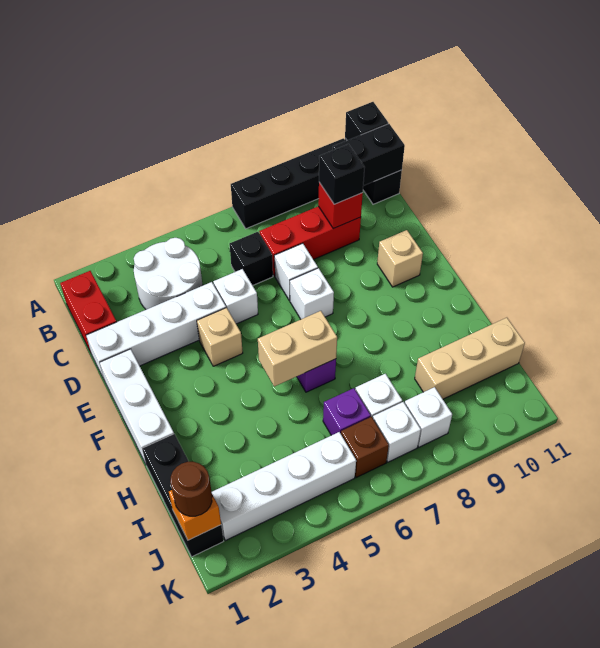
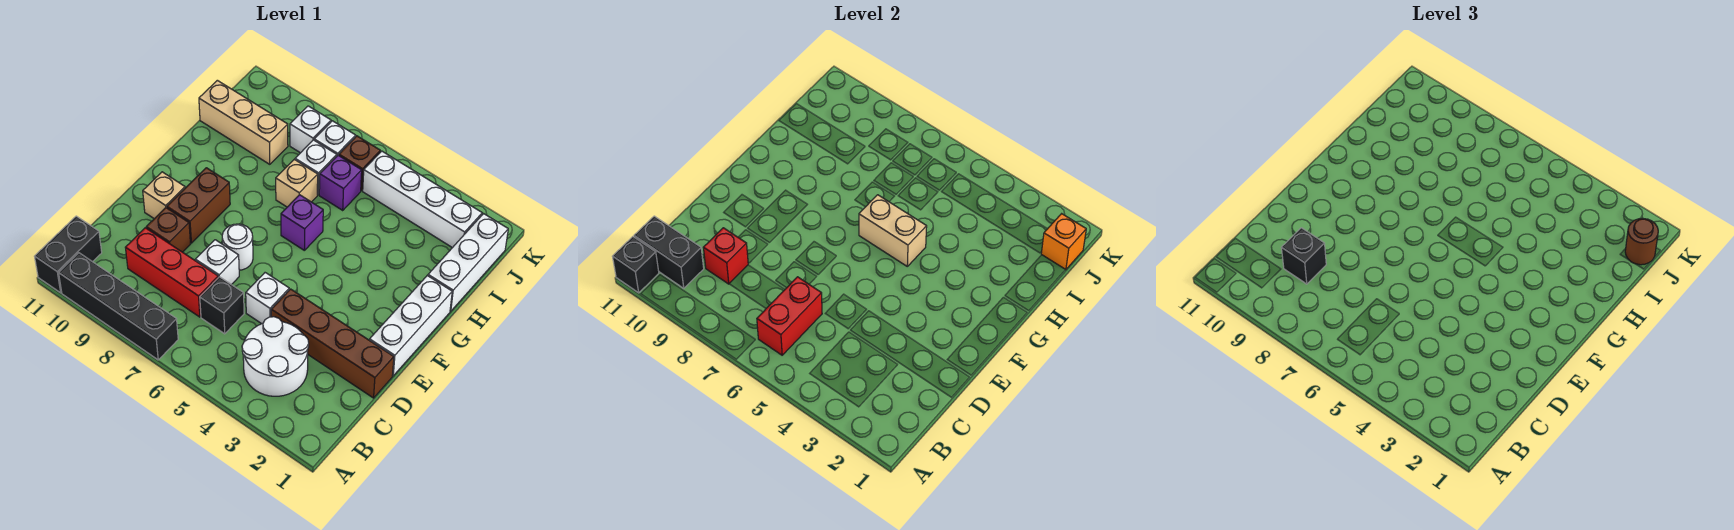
red brick B1:C1 level 1 -> red brick B6:C6 level 2
white brick D1:D4 level 1 -> brown brick D1:D4 level 1
none -> brown brick D9 level 1
tan brick E4 level 1 -> tan brick H7 level 1
white brick E7 level 1 -> white round brick E7 level 1
none -> brown brick E9:F9 level 1
black brick H1:J1 level 1 -> white brick H1:J1 level 1

